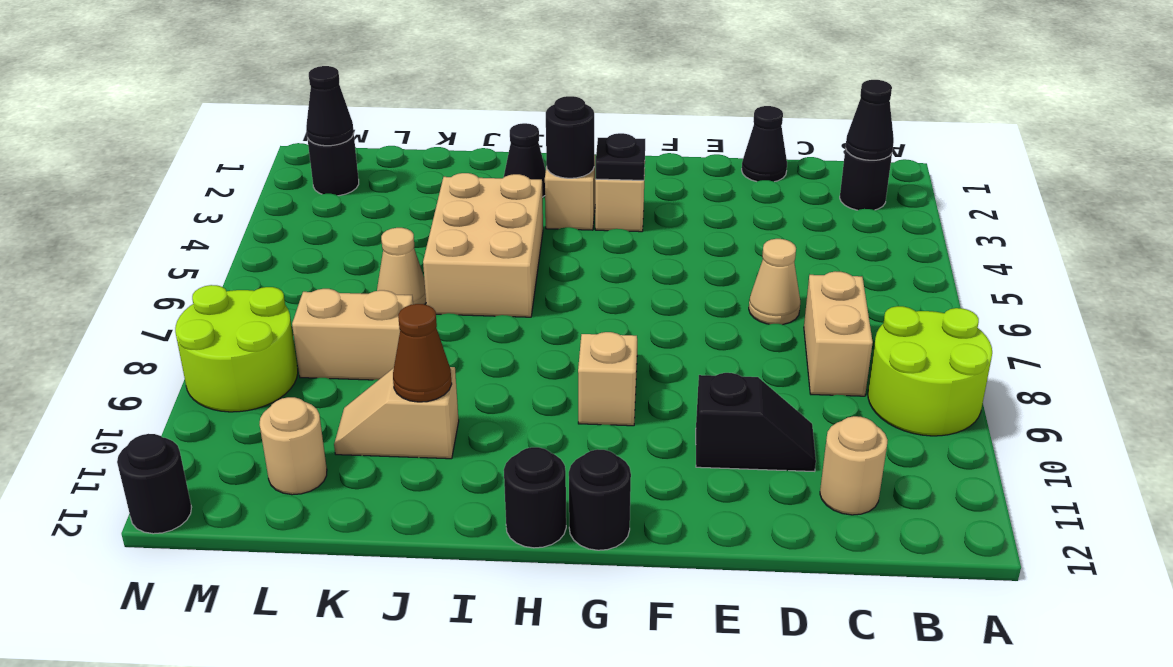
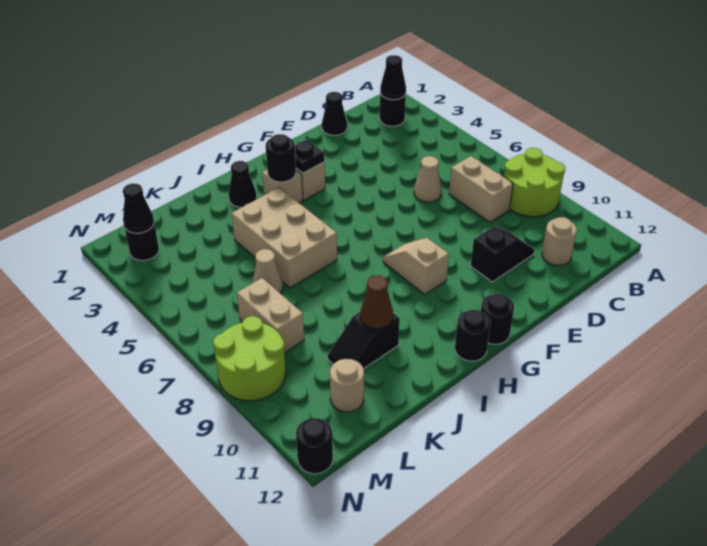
tan slope J10:K10 level 1 top J -> black slope J10:K10 level 1 top J
tan brick K8:L8 level 1 -> tan brick L7:L8 level 1

